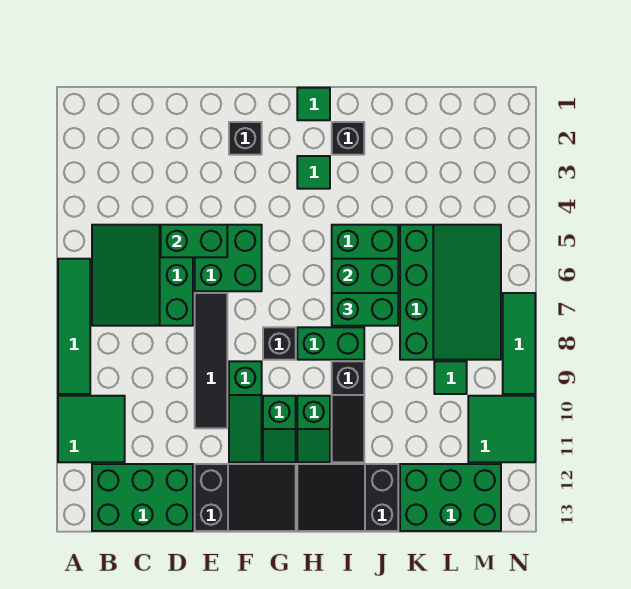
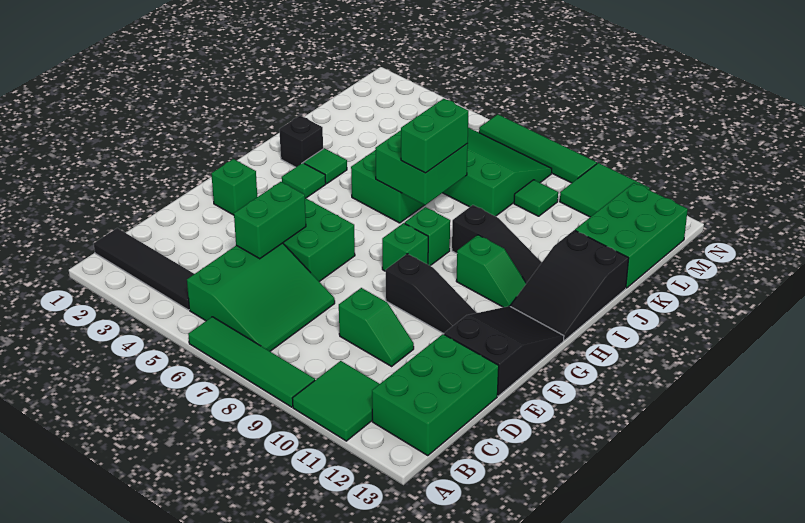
green slope B5:D7 level 1 top D -> green slope B5:D7 level 1 top 5
black tile E7:E10 level 1 -> black tile B1:B4 level 1
black brick F2 level 1 -> green brick F2 level 1
green slope F9:F11 level 1 top 9 -> black slope F9:F11 level 1 top 9
black brick G8 level 1 -> green brick G8 level 1
green slope G10:G11 level 1 top 10 -> green slope D9:D10 level 1 top 9
green tile H1 level 1 -> green tile I3 level 1
green brick H8:I8 level 1 -> green brick H8 level 1
green tile N7:N9 level 1 -> green tile N6:N9 level 1

